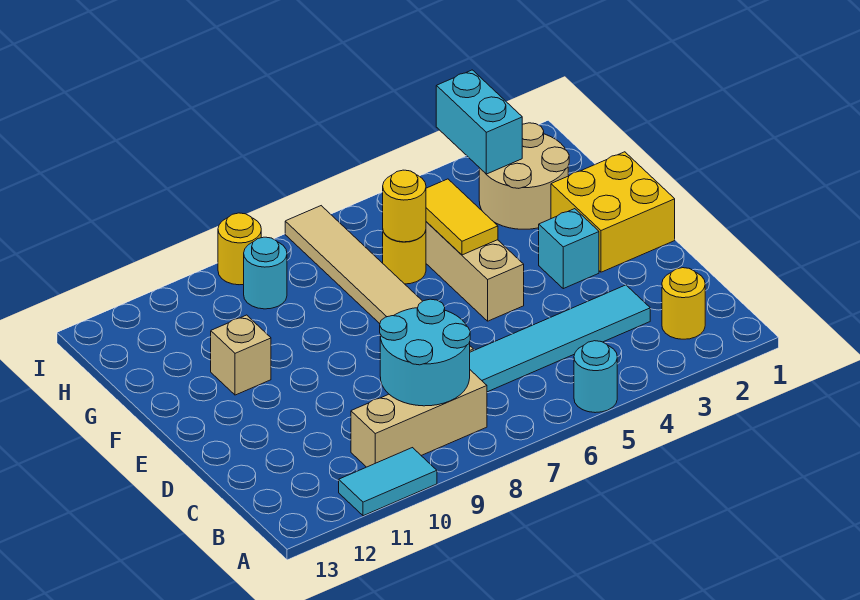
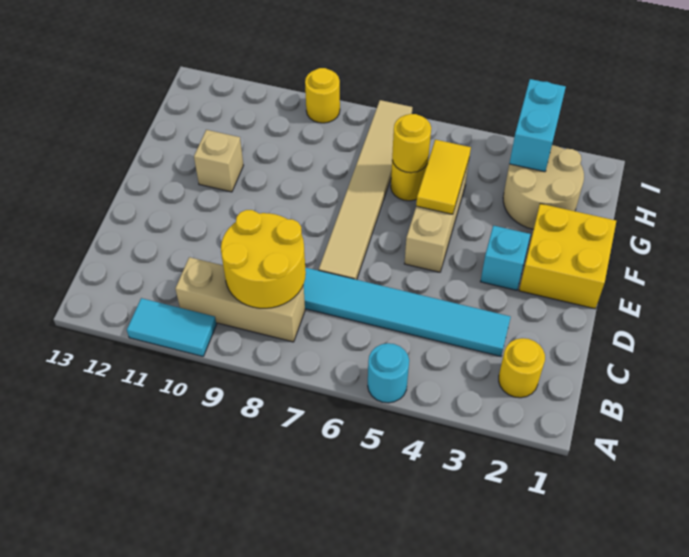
cyan round brick B8:C9 level 2 -> yellow round brick B8:C9 level 2
cyan round brick H9 level 1 -> none

